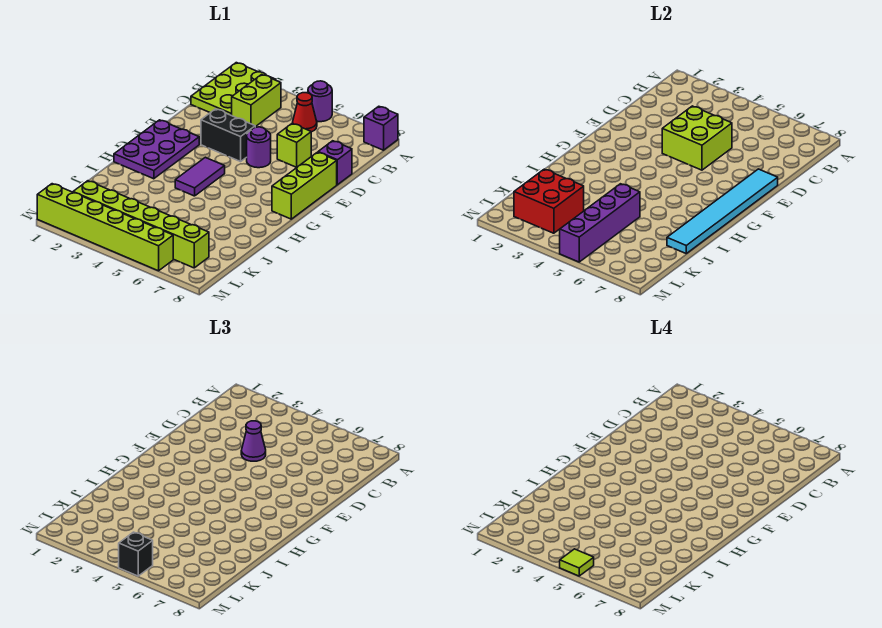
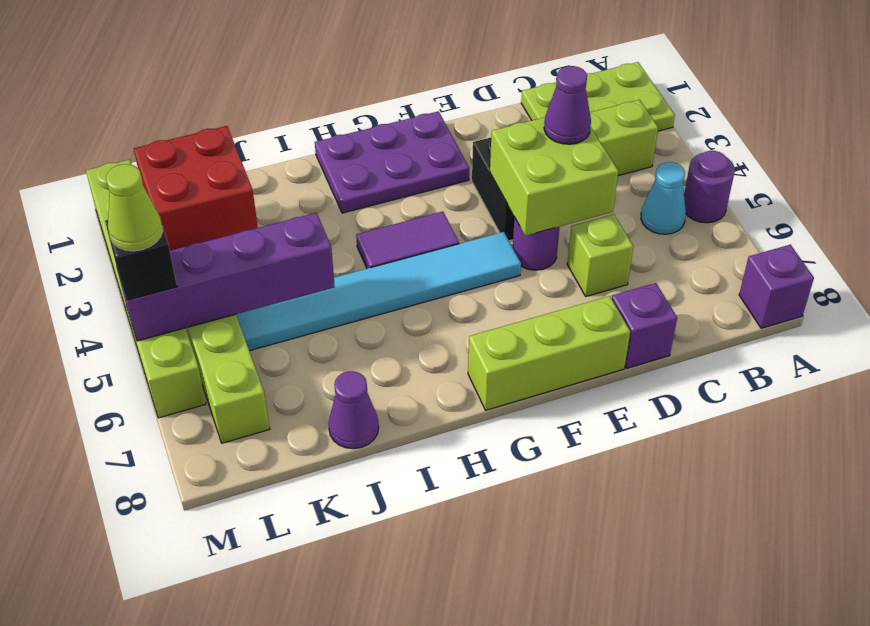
red cone B5 level 1 -> cyan cone B5 level 1
cyan tile E8:J8 level 2 -> cyan tile F5:K5 level 1
none -> purple cone J8 level 1
lime tile M5 level 4 -> lime cone M5 level 4

